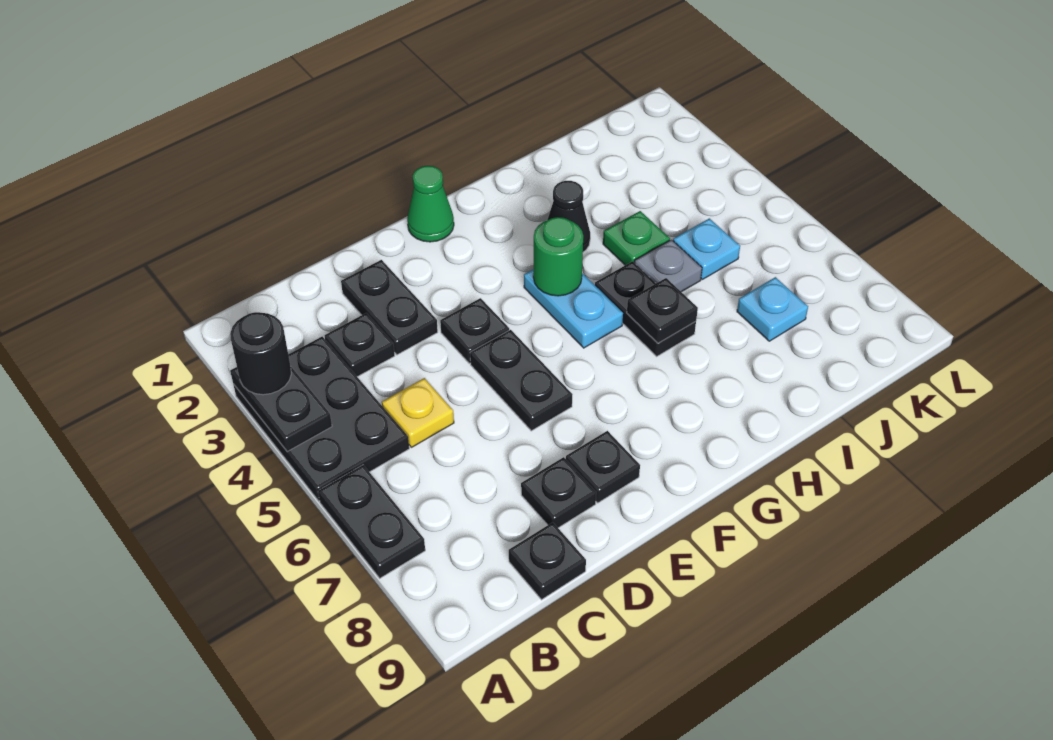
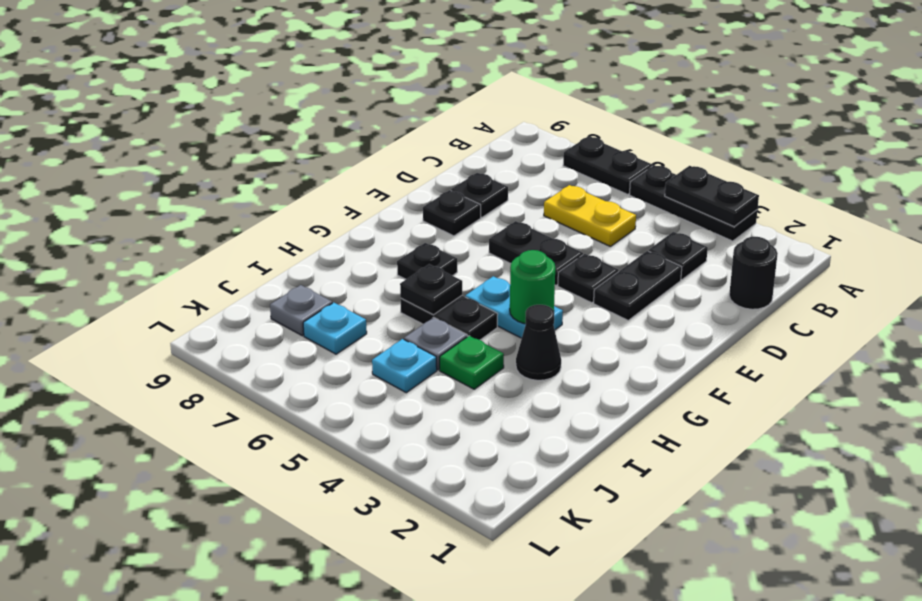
black plate A3:B5 level 1 -> black plate A3:A5 level 1
black round brick A3 level 3 -> black round brick C1 level 1
yellow plate C5 level 1 -> yellow plate C5:C6 level 1
black plate C9 level 1 -> black plate G7 level 1
black plate D2:D3 level 1 -> black plate D3:E3 level 1
green cone F1 level 1 -> none
none -> grey plate J8 level 1

